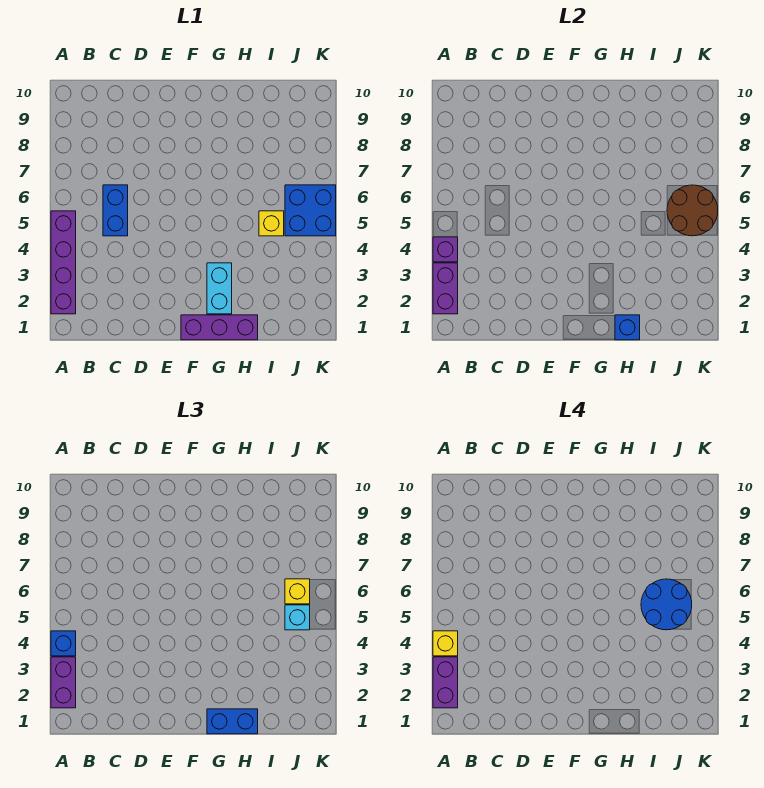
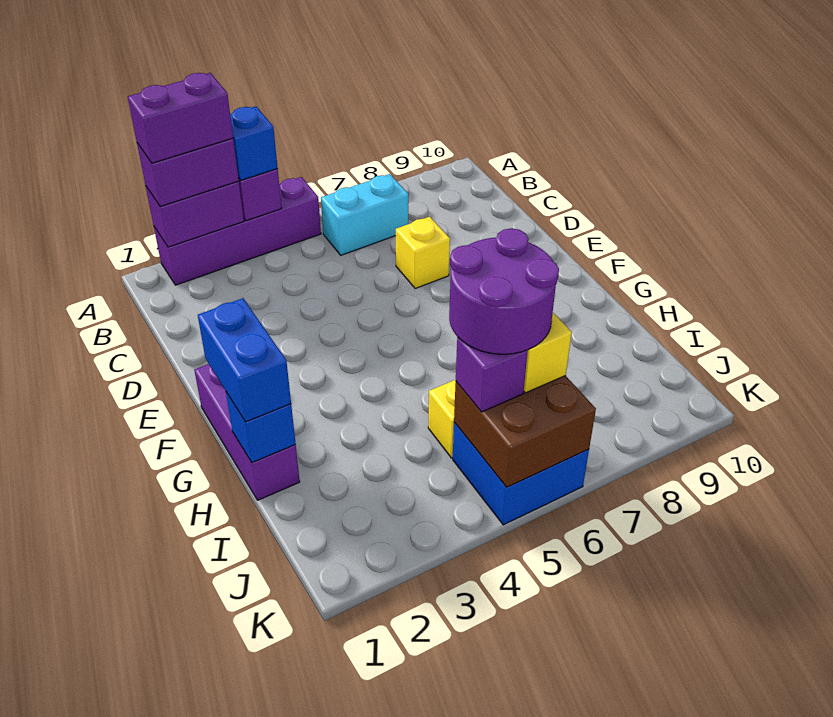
yellow brick A4 level 4 -> yellow brick D7 level 1
blue brick C5:C6 level 1 -> none
cyan brick G2:G3 level 1 -> cyan brick B6:B7 level 1
blue round brick I5:J6 level 4 -> purple round brick I5:J6 level 4
brown round brick J5:K6 level 2 -> brown brick J5:K6 level 2
cyan brick J5 level 3 -> purple brick J5 level 3

